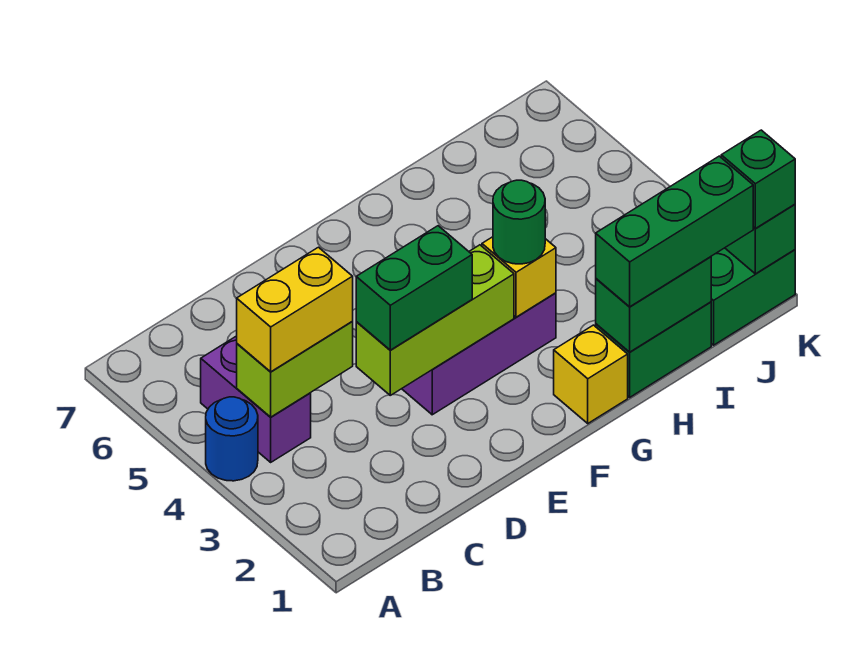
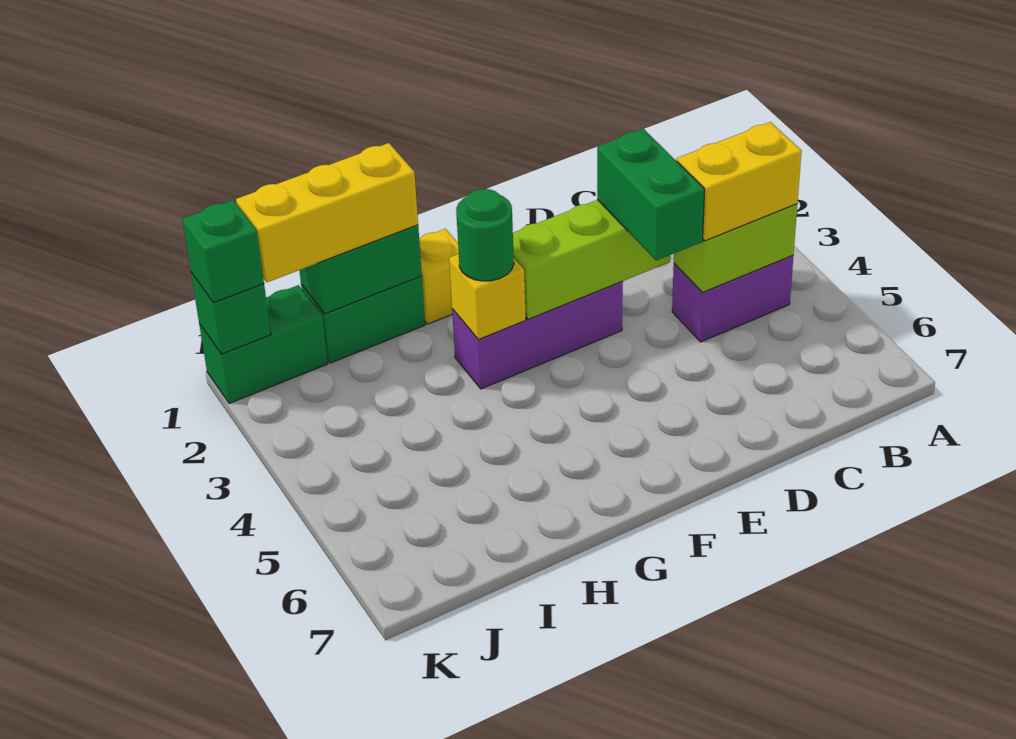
blue round brick A4 level 1 -> none
purple brick B4:B5 level 1 -> purple brick B4:C4 level 1
green brick D3:E3 level 3 -> green brick D3:D4 level 3
green brick H1:J1 level 3 -> yellow brick H1:J1 level 3

